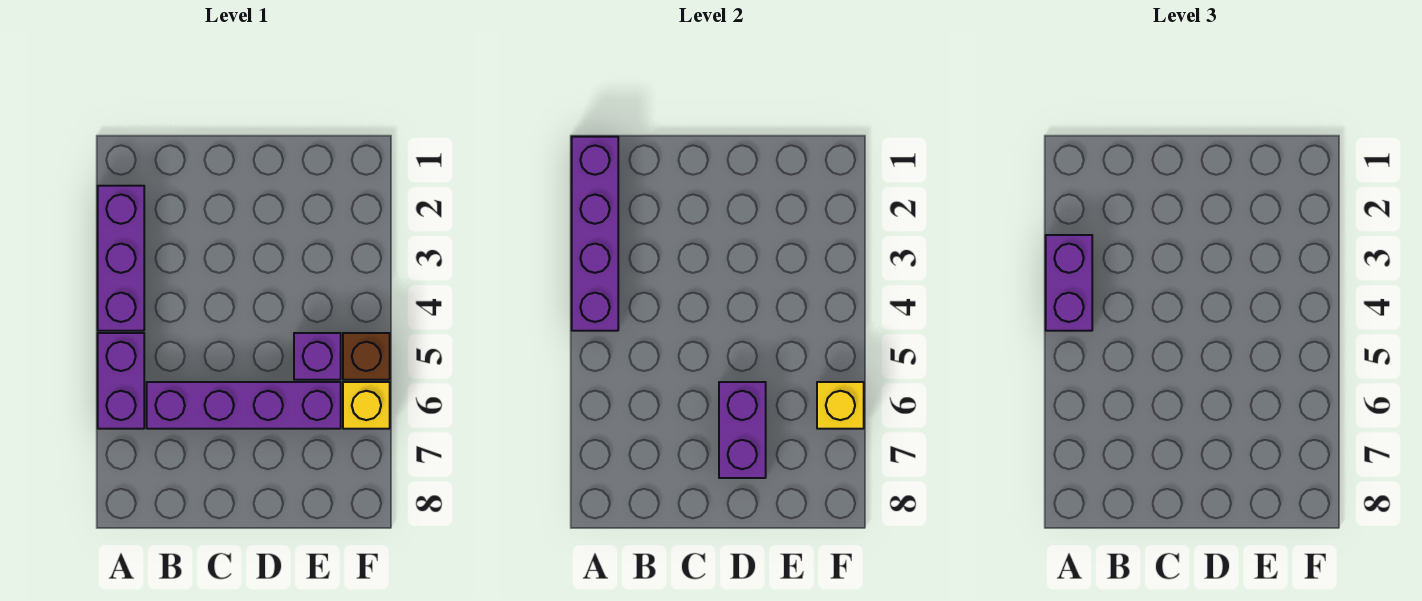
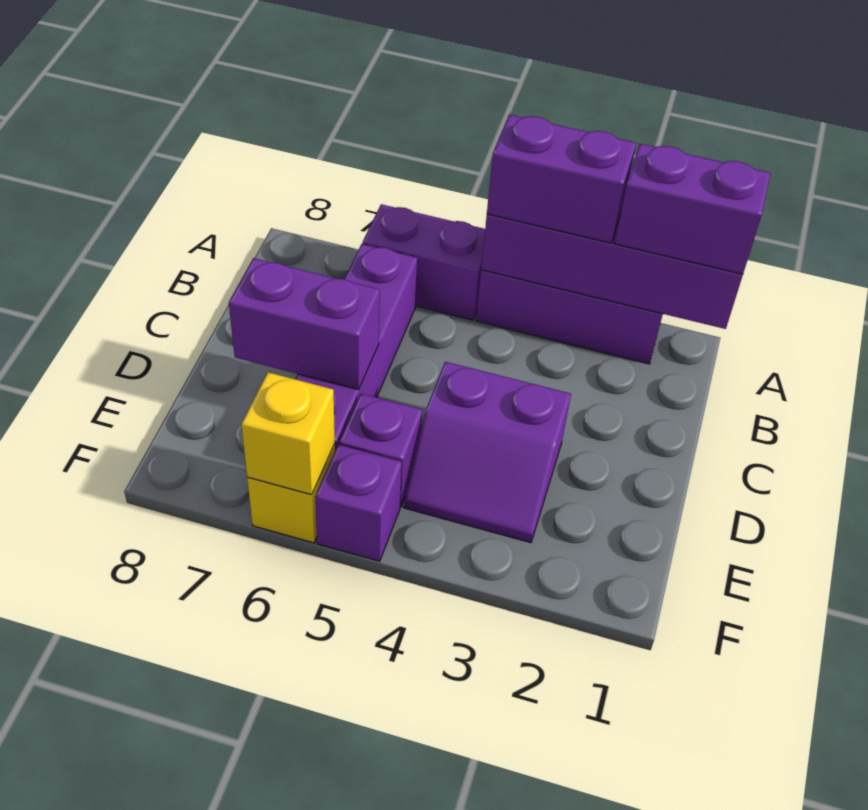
none -> purple brick A1:A2 level 3
none -> purple slope D3:E4 level 1 top D
brown brick F5 level 1 -> purple brick F5 level 1

